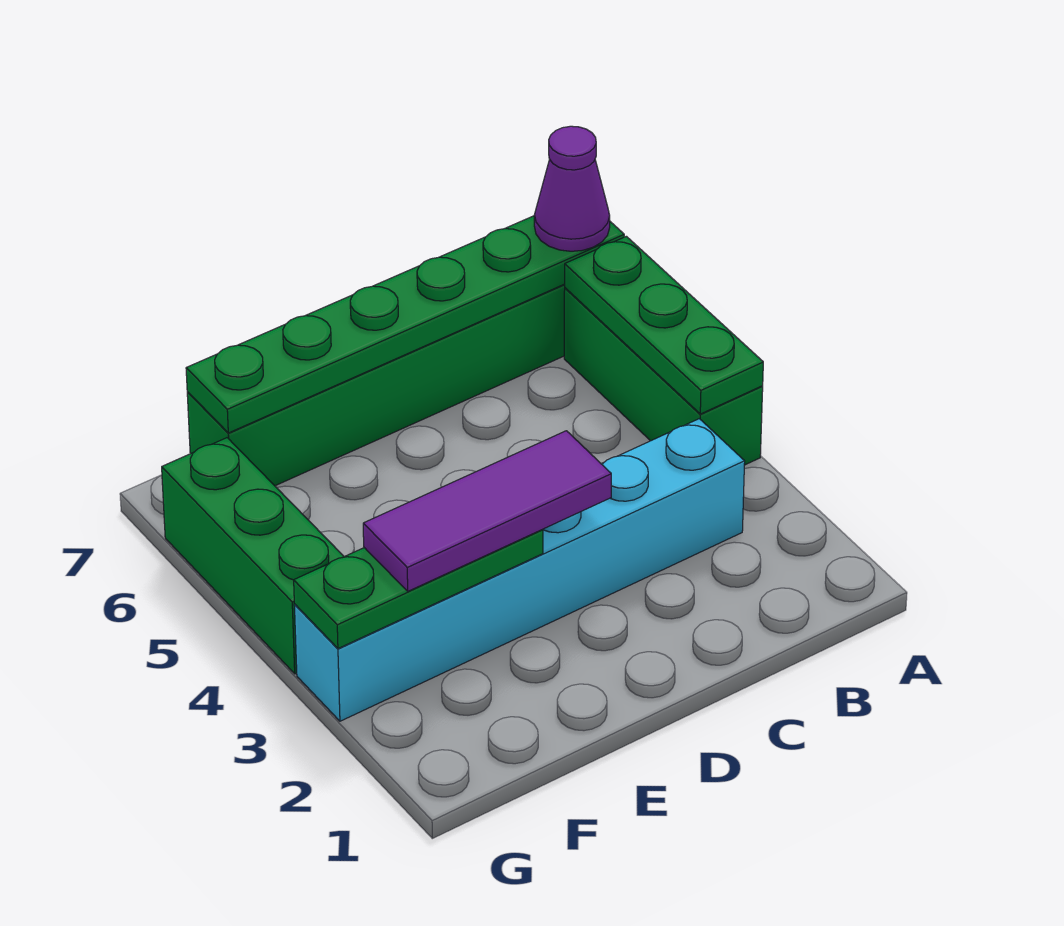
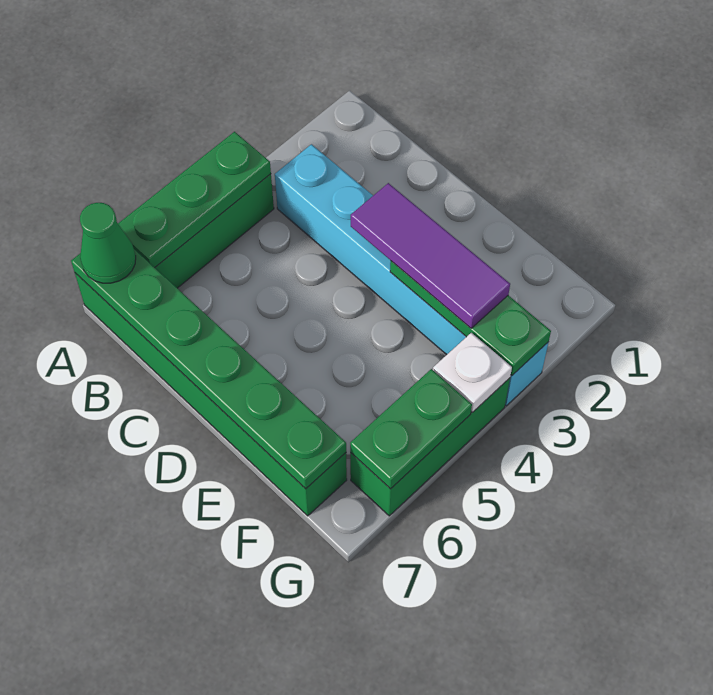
purple cone A7 level 3 -> green cone A7 level 3
none -> white plate G4 level 2
none -> green plate G5:G6 level 2

